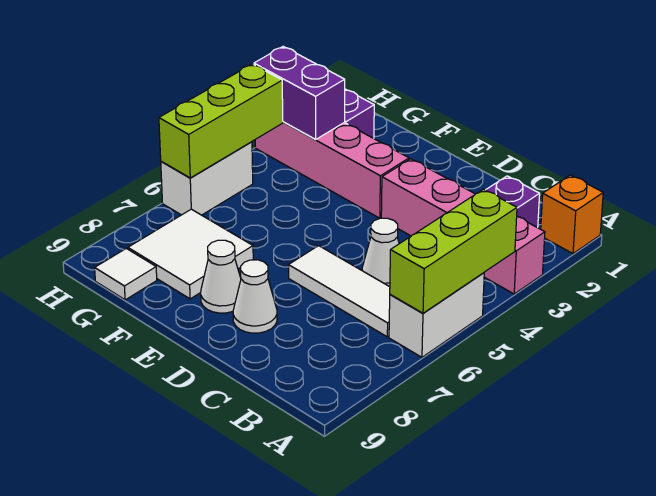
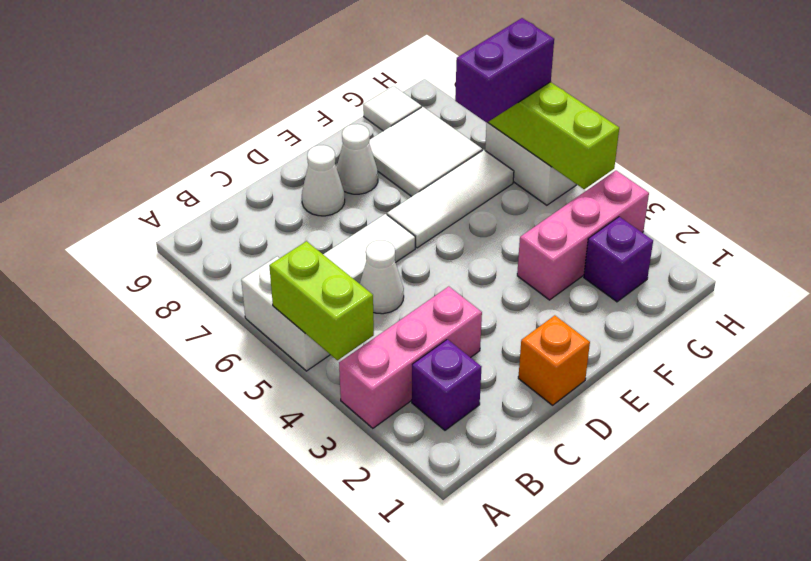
orange brick A1 level 1 -> orange brick D1 level 1
pink brick A3:D3 level 1 -> pink brick A3:C3 level 1
lime brick A4:A6 level 2 -> lime brick A4:A5 level 2
pink brick E3:H3 level 1 -> pink brick F3:H3 level 1
none -> white tile E6:G6 level 1
purple brick G3:H3 level 2 -> purple brick G6:H6 level 3

